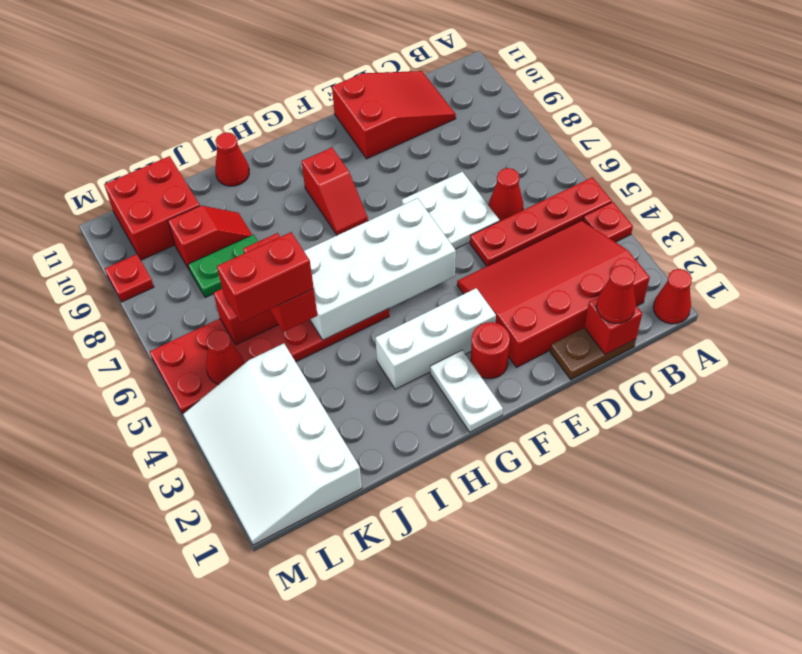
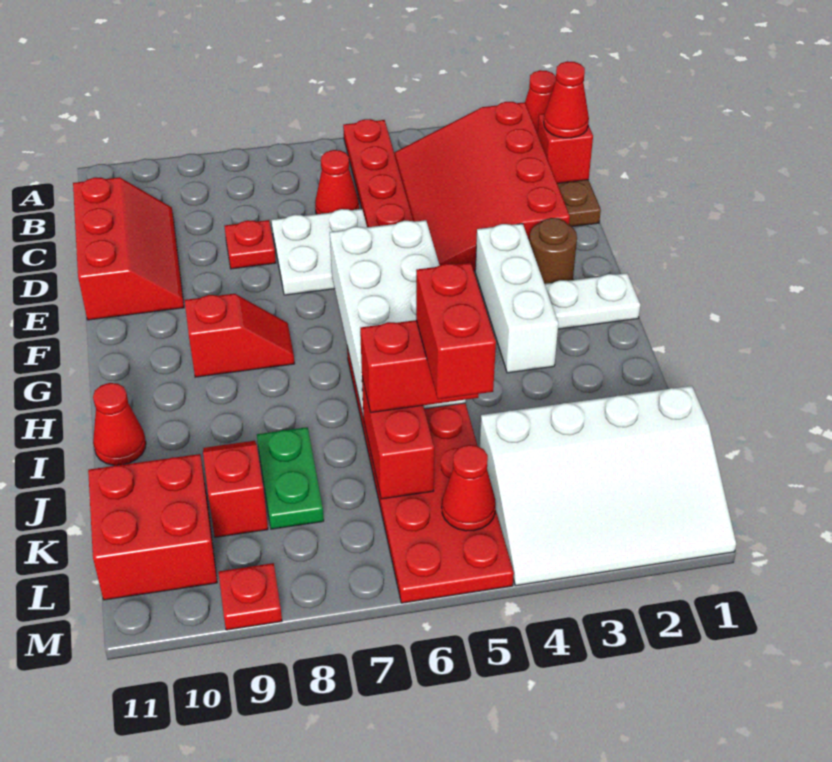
red plate A4 level 1 -> red plate D8 level 1
red slope C10:E11 level 1 top E -> red slope C10:E11 level 1 top 11
red round brick F2 level 1 -> brown round brick F2 level 1

